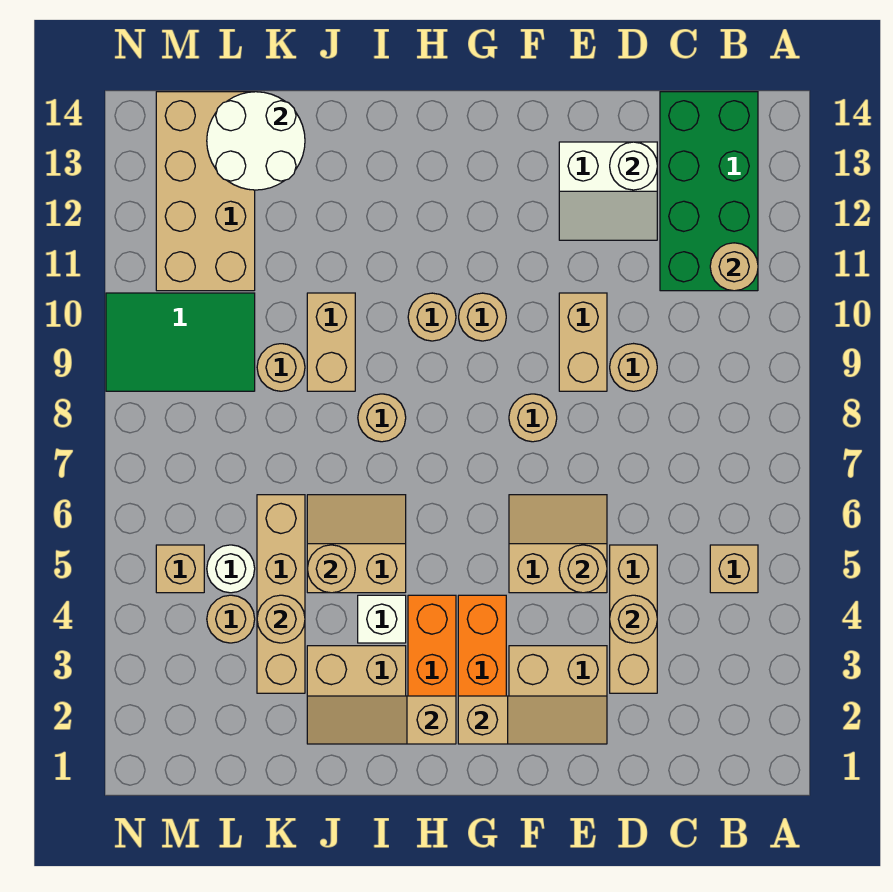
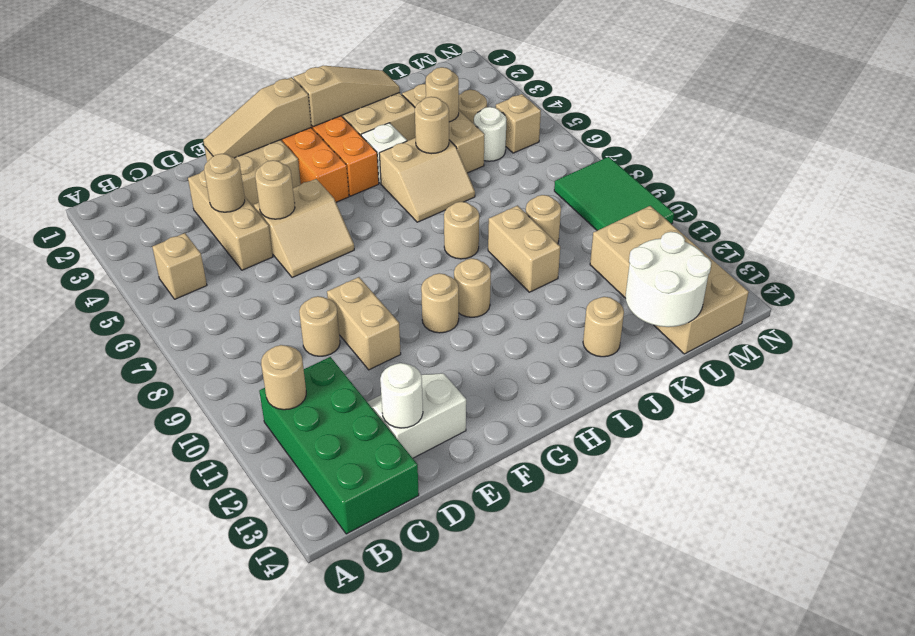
tan round brick F8 level 1 -> tan round brick J13 level 1
tan brick K3:K6 level 1 -> tan brick K3:K5 level 1
green tile L9:N10 level 1 -> green tile M8:N10 level 1

